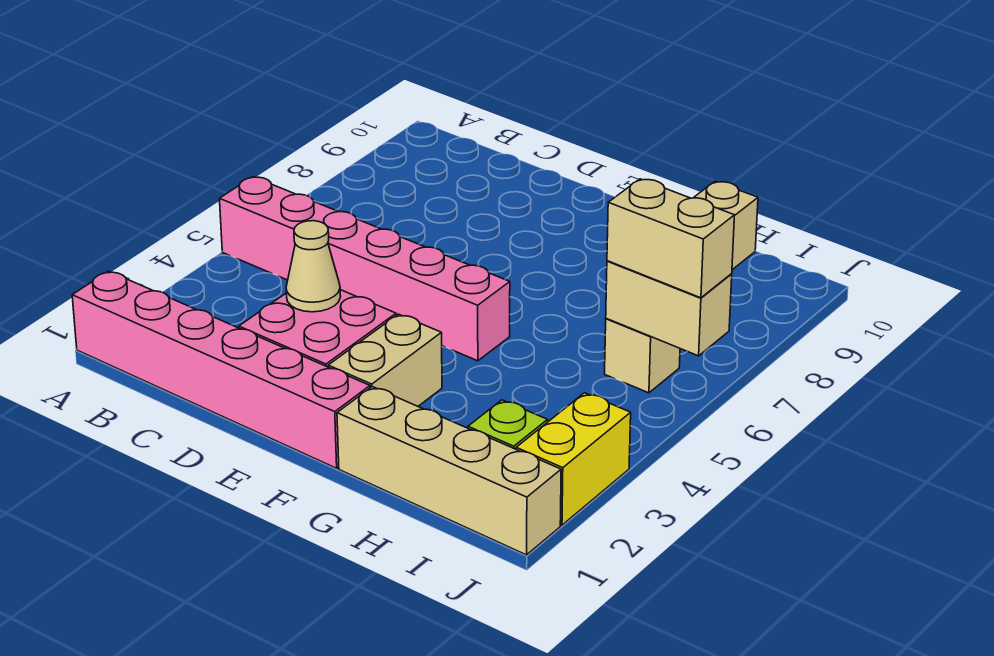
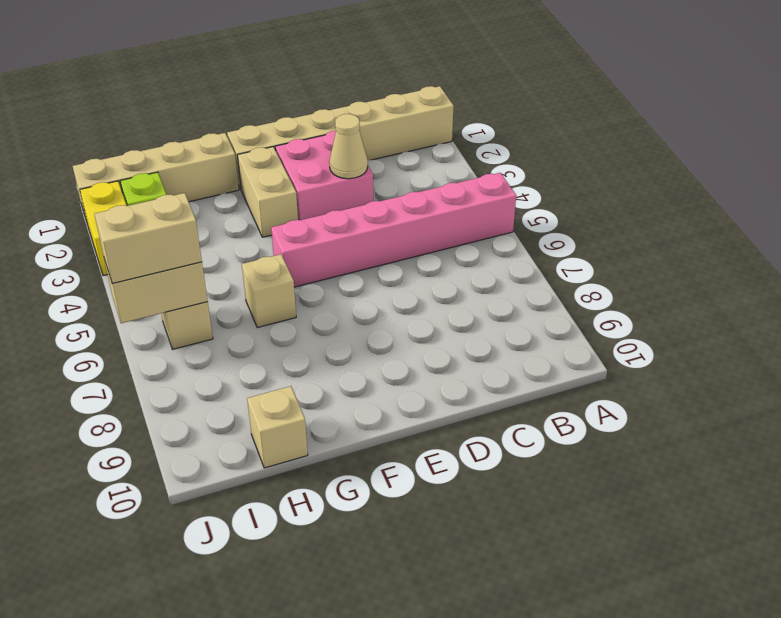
pink brick A1:F1 level 1 -> tan brick A1:F1 level 1
none -> tan brick G6 level 1

